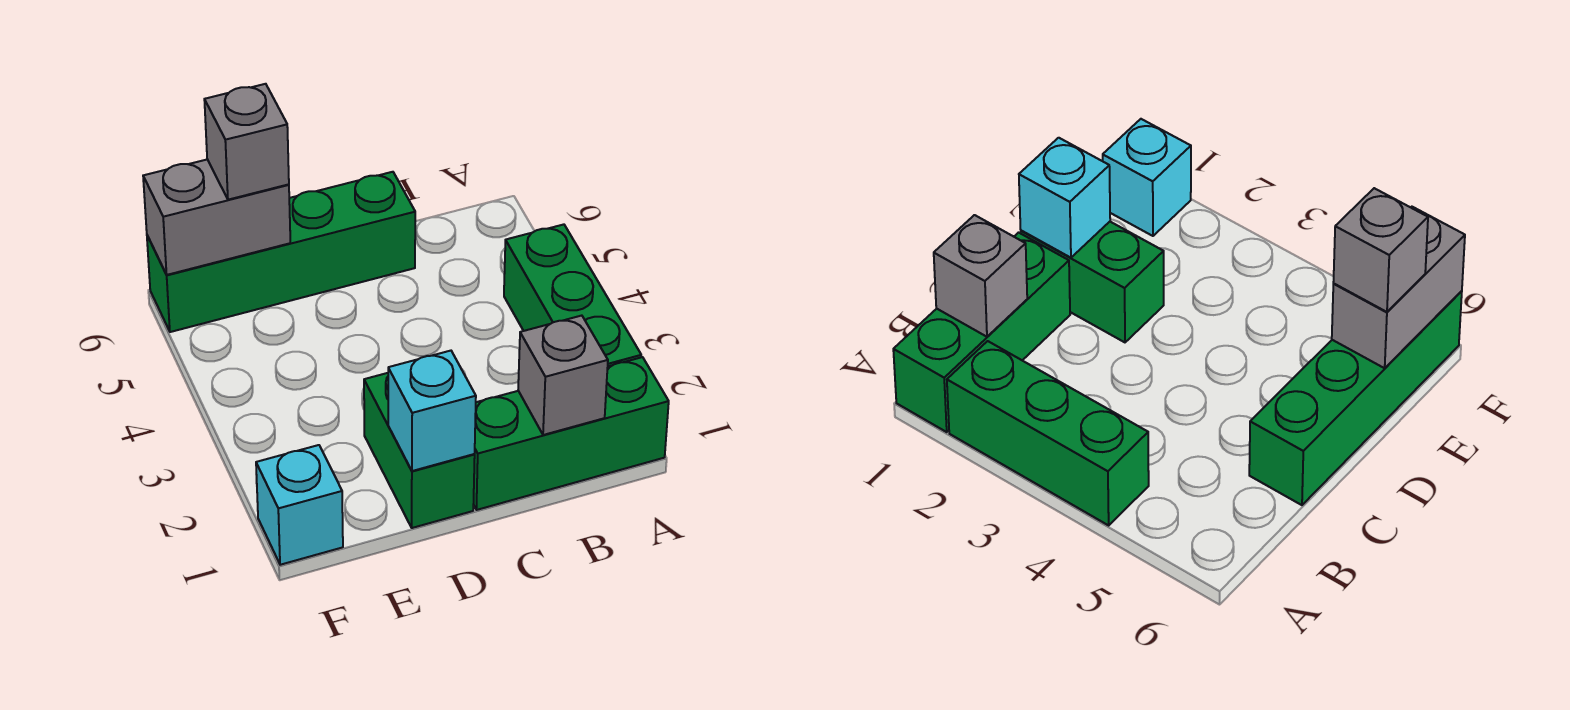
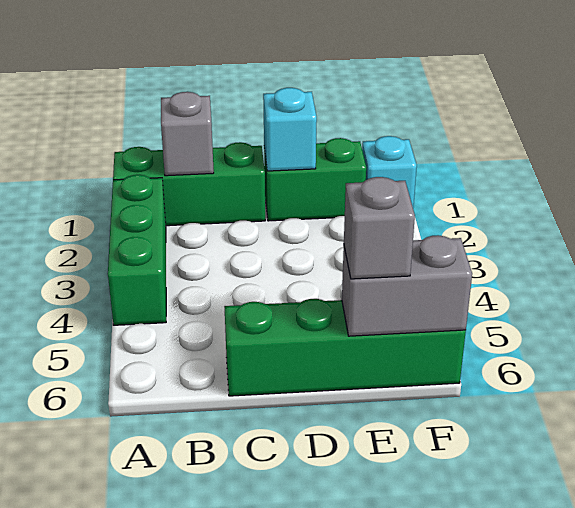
green brick D1:D2 level 1 -> green brick D1:E1 level 1

